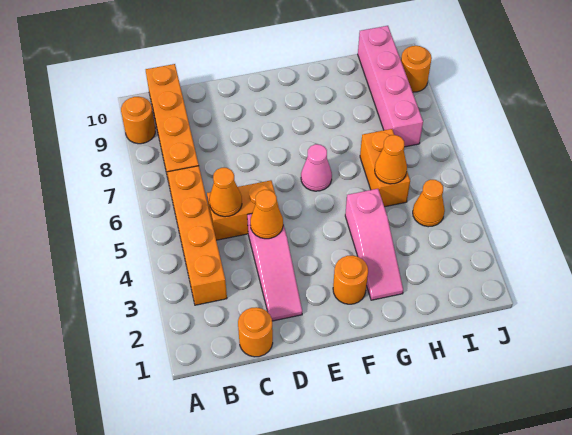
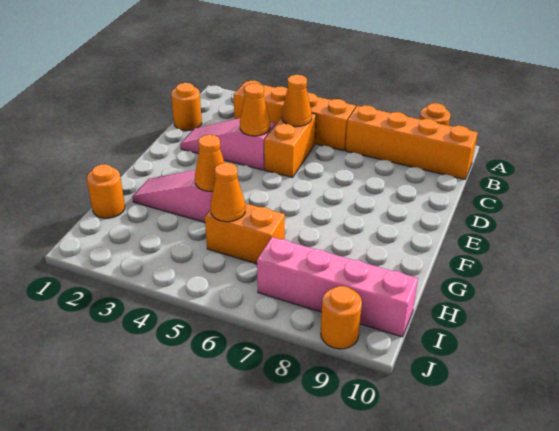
orange round brick F2 level 1 -> orange round brick H1 level 1
pink cone F6 level 1 -> none
orange cone I4 level 1 -> orange cone G4 level 2

